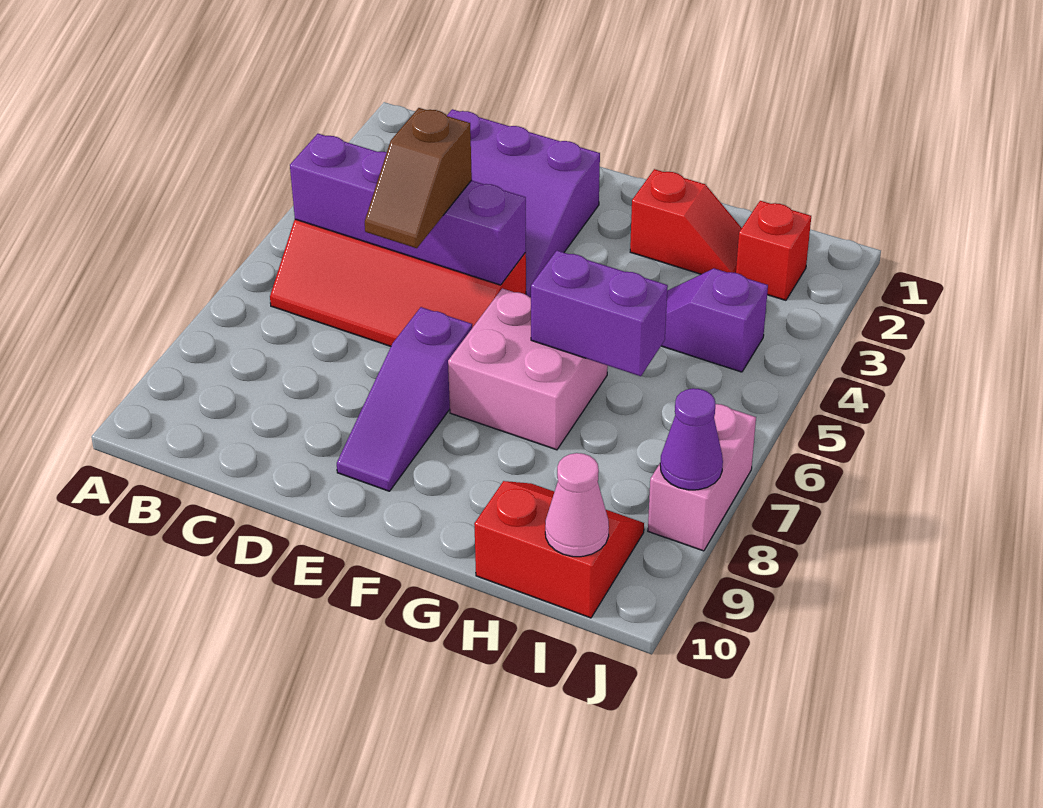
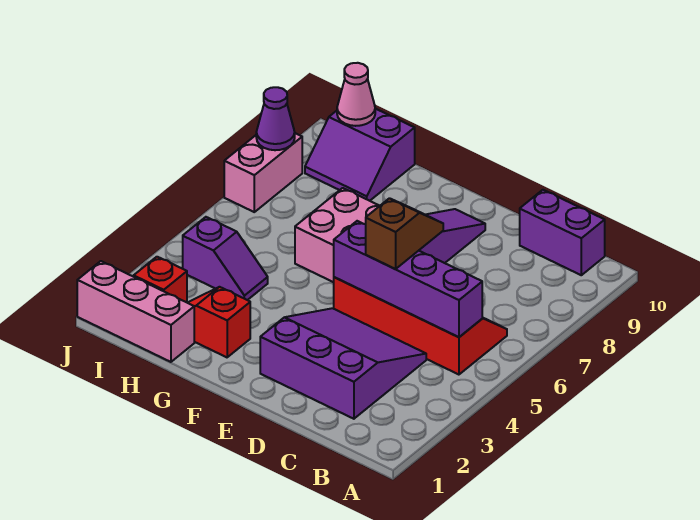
purple brick G6:H6 level 2 -> purple brick B10:C10 level 1
none -> pink brick H1:J1 level 1
red slope H9:I10 level 1 top 10 -> purple slope H9:I10 level 1 top 10

